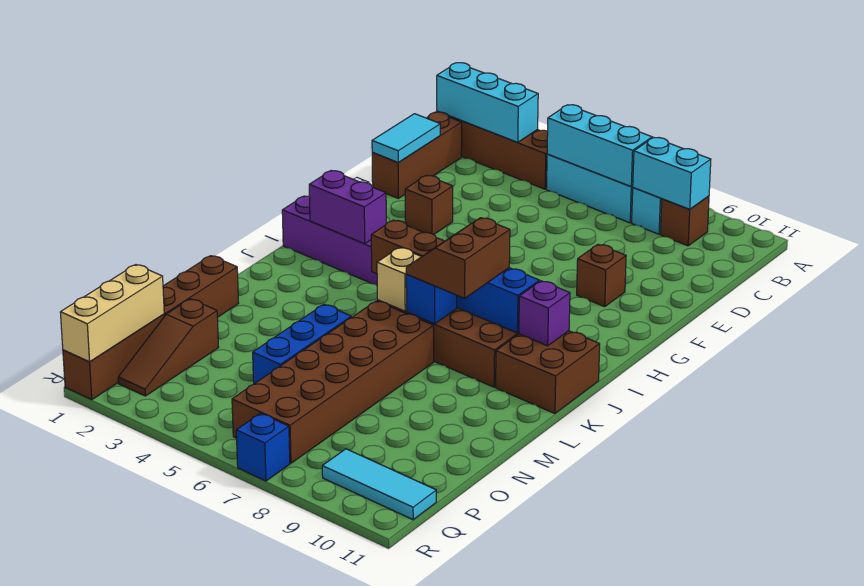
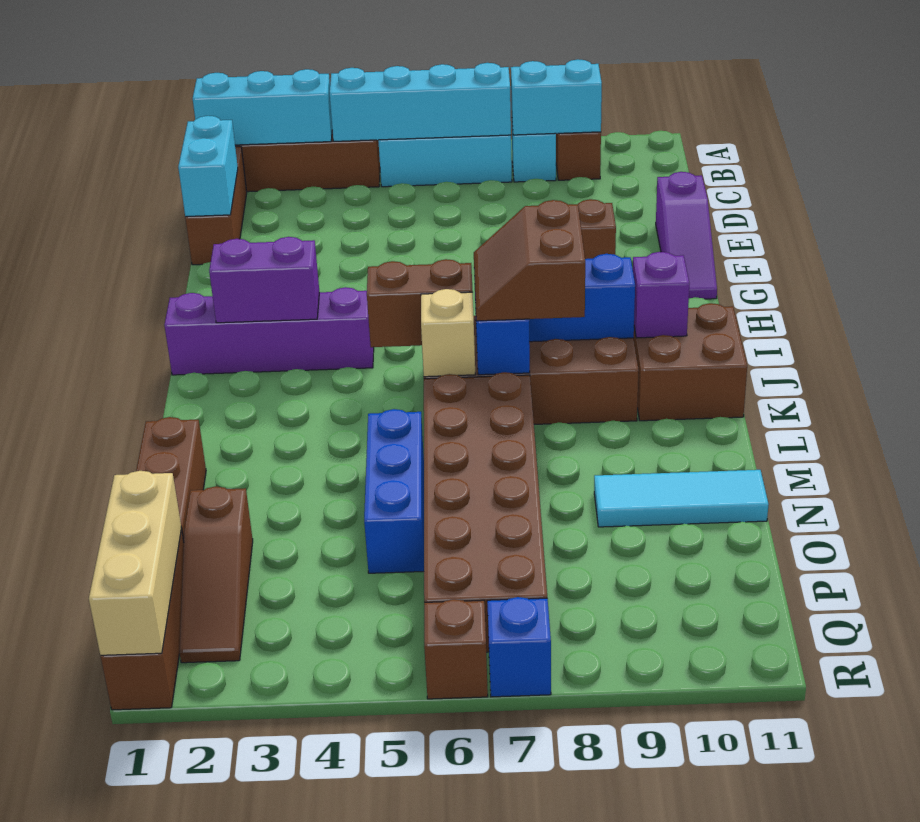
cyan brick B5:B7 level 2 -> cyan brick B4:B7 level 2
cyan tile D1:E1 level 2 -> cyan brick D1:E1 level 2
none -> purple slope E11:G11 level 1 top E
brown brick F3 level 1 -> brown brick R6 level 1
cyan tile Q9:Q11 level 1 -> cyan tile N9:N11 level 1

